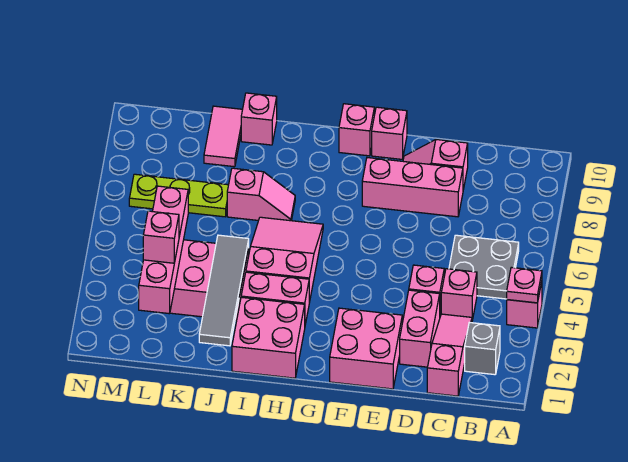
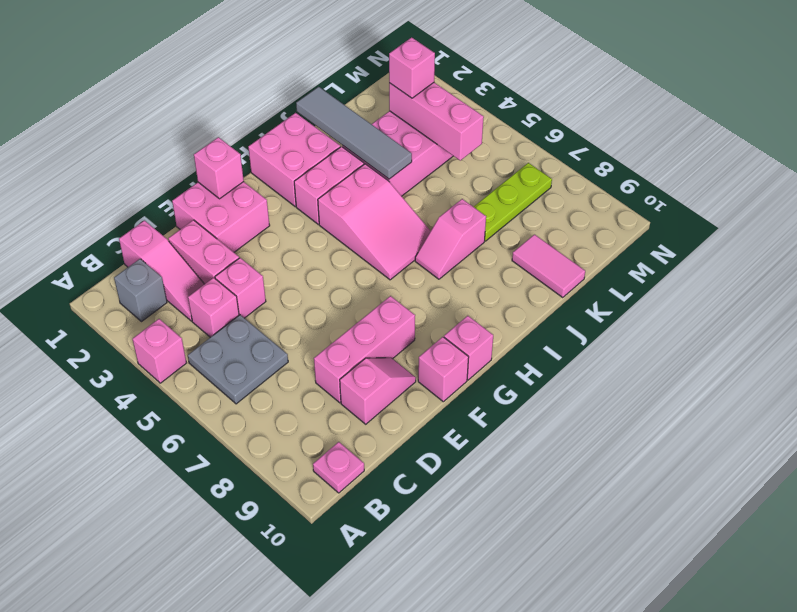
pink plate A4 level 2 -> pink plate B10 level 1
pink brick J10 level 1 -> pink brick F1 level 2
pink brick L2:L5 level 2 -> pink brick L3:L5 level 2

